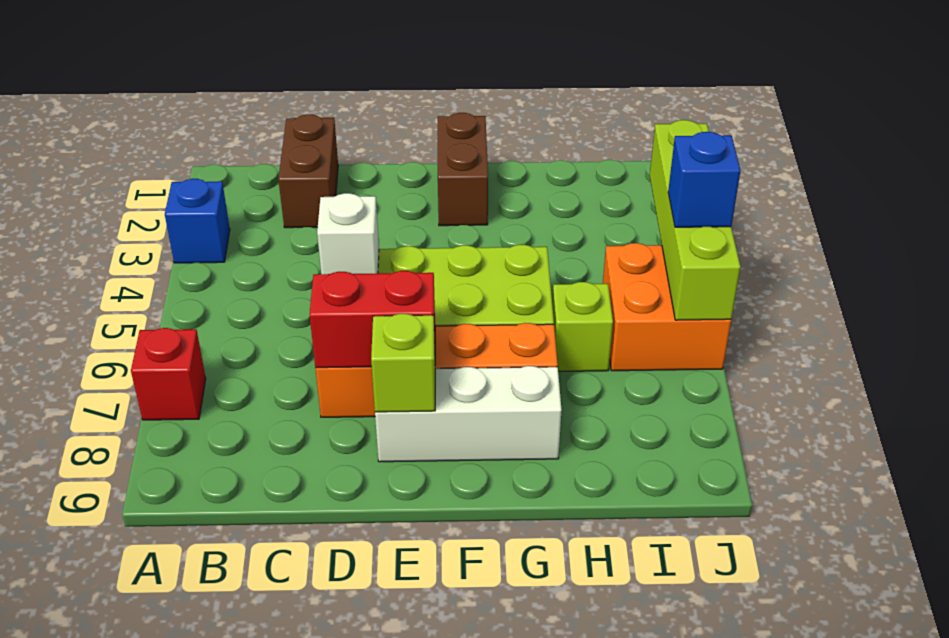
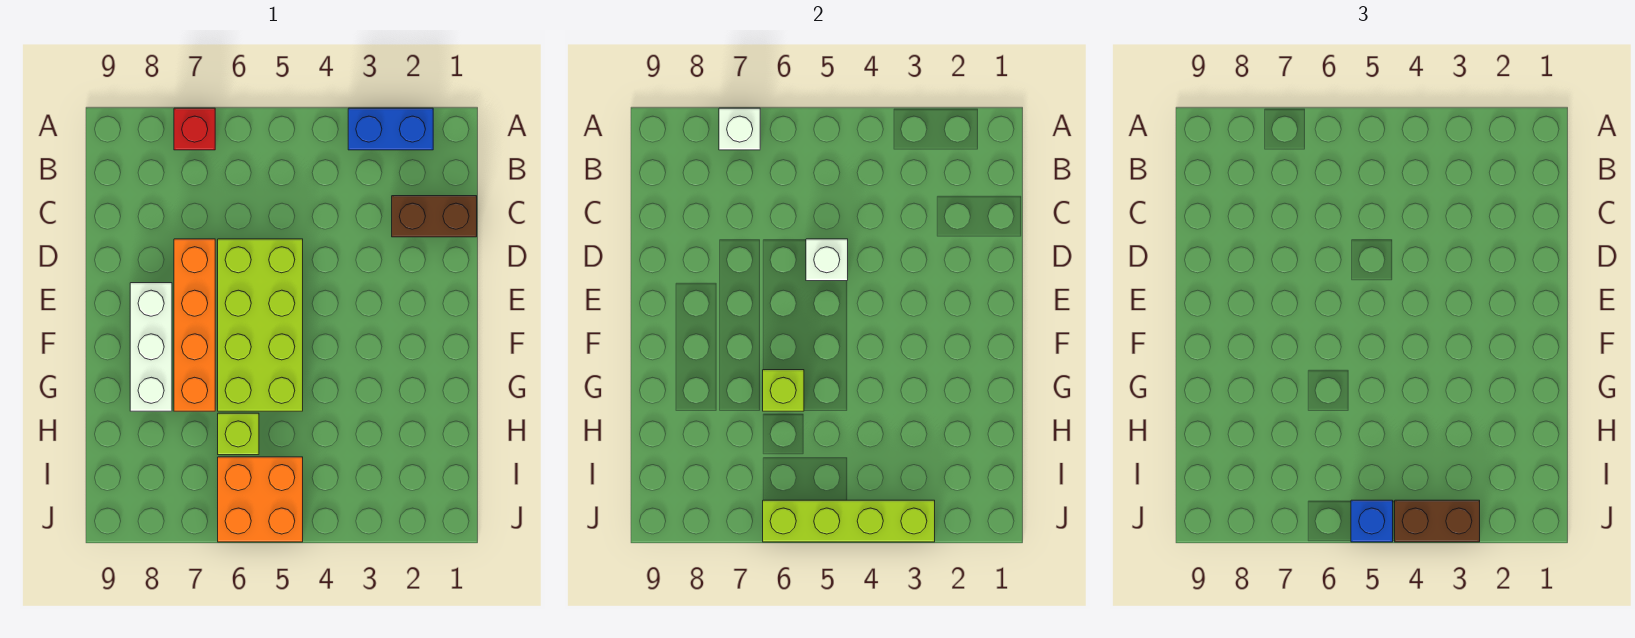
blue brick A3 level 1 -> blue brick A2:A3 level 1
none -> white brick A7 level 2
red brick D7:E7 level 2 -> none
lime brick E8 level 2 -> lime brick G6 level 2
brown brick F1:F2 level 1 -> brown brick J3:J4 level 3

